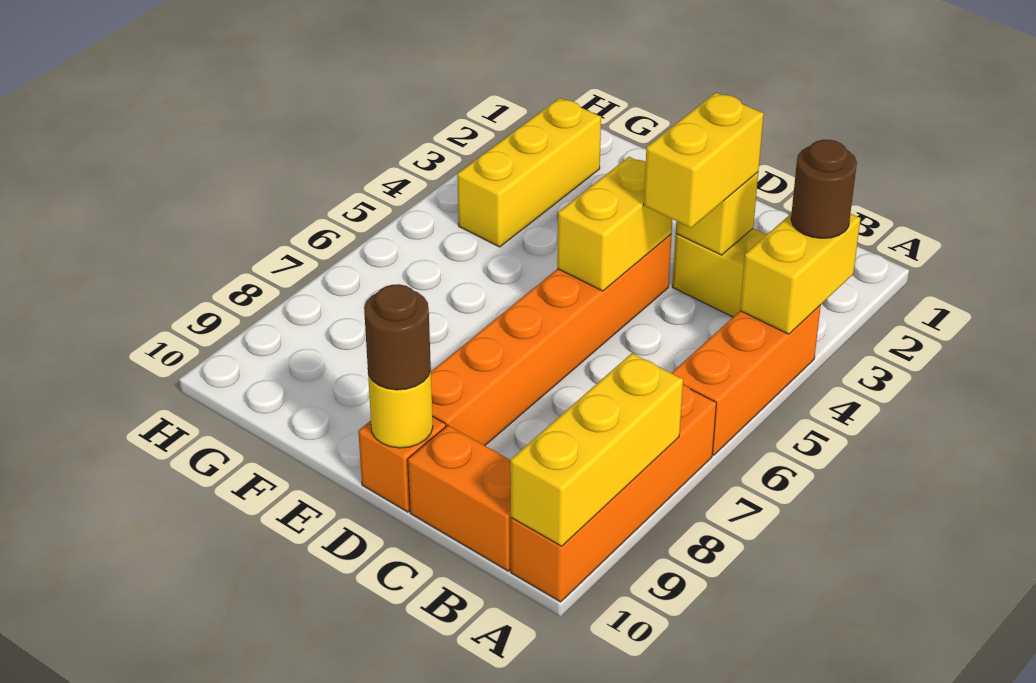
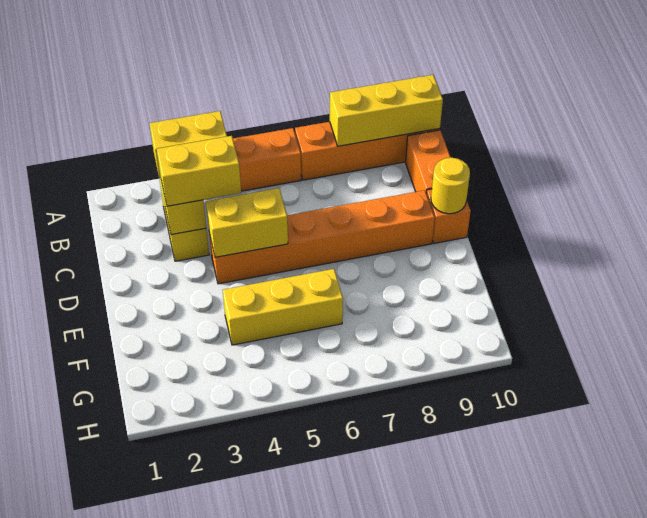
brown round brick A3 level 3 -> none
brown round brick D10 level 3 -> none
yellow brick G2:G4 level 1 -> yellow brick F4:F6 level 1

